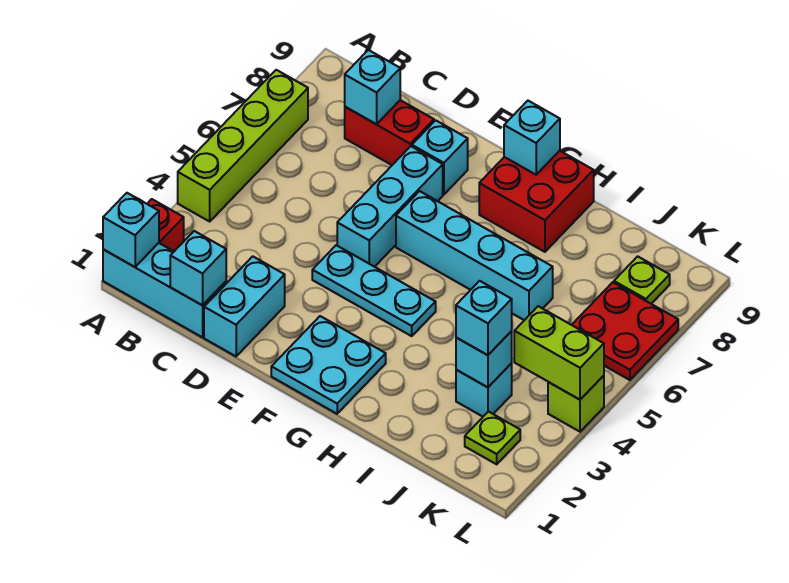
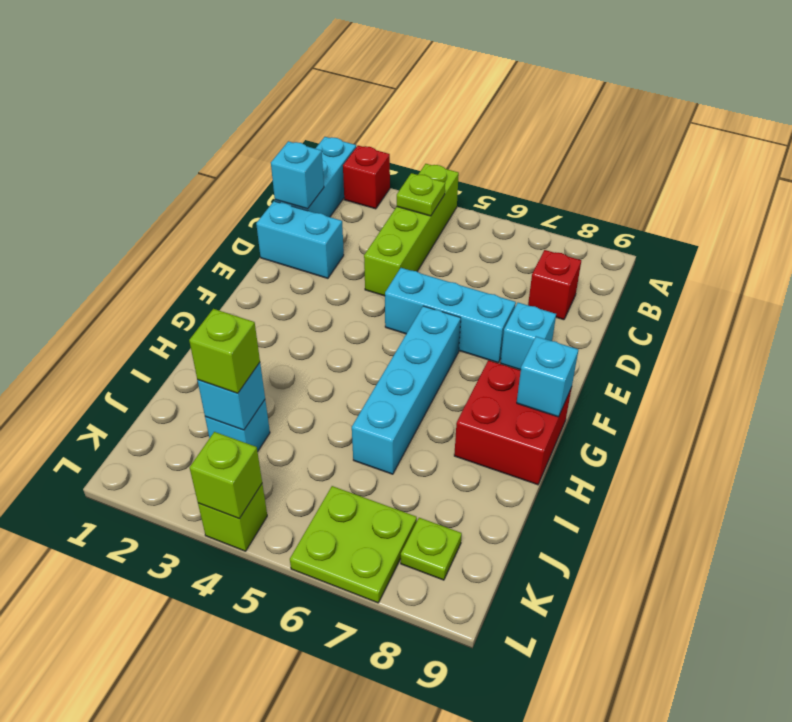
cyan brick A1 level 2 -> none
lime brick A4:A7 level 1 -> lime brick A4:D4 level 1
red brick C8:D8 level 1 -> red brick C8 level 1
cyan brick C8 level 2 -> none
cyan plate E4:G4 level 1 -> none
cyan plate F1:G2 level 1 -> none
cyan brick J3 level 3 -> lime brick J3 level 3
lime plate K2 level 1 -> lime plate B4 level 2
lime brick K4:L4 level 2 -> lime brick L4 level 2
red plate K6:L7 level 1 -> lime plate K6:L7 level 1

